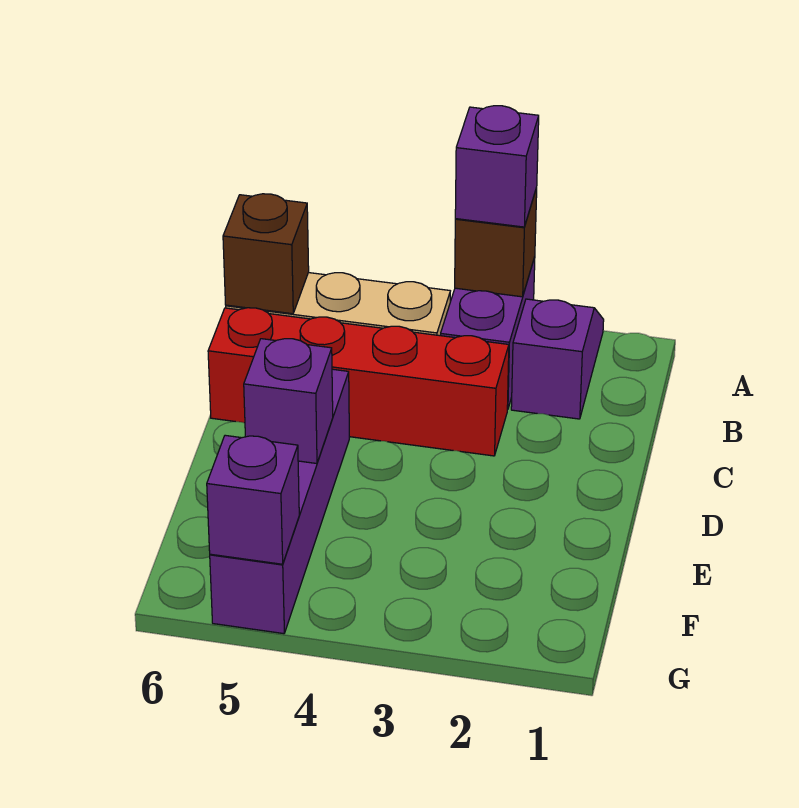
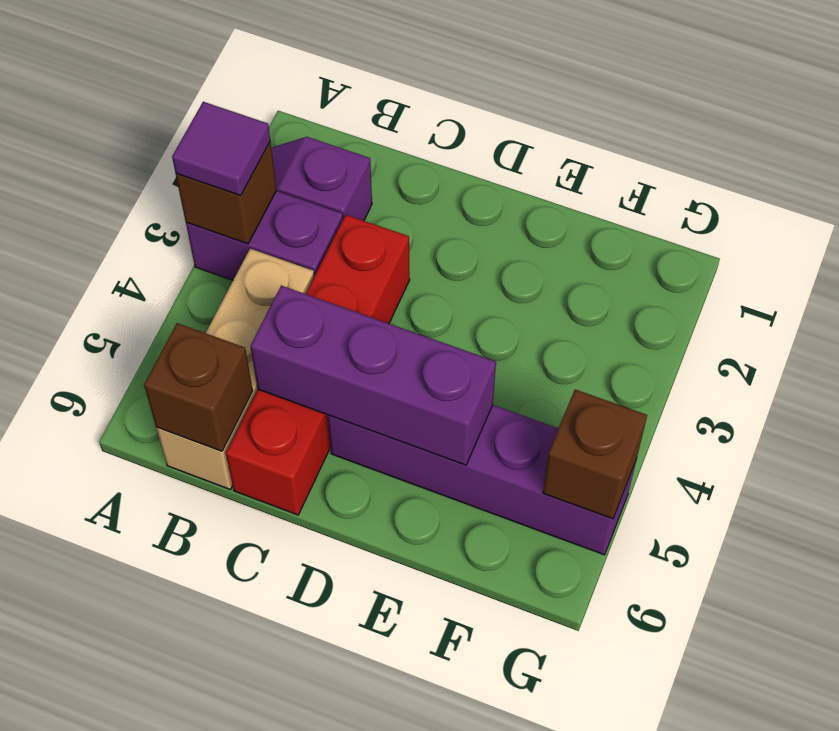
purple brick A3 level 3 -> purple tile A3 level 3
purple brick E5 level 2 -> purple brick C5:E5 level 2
purple brick G5 level 2 -> brown brick G5 level 2

